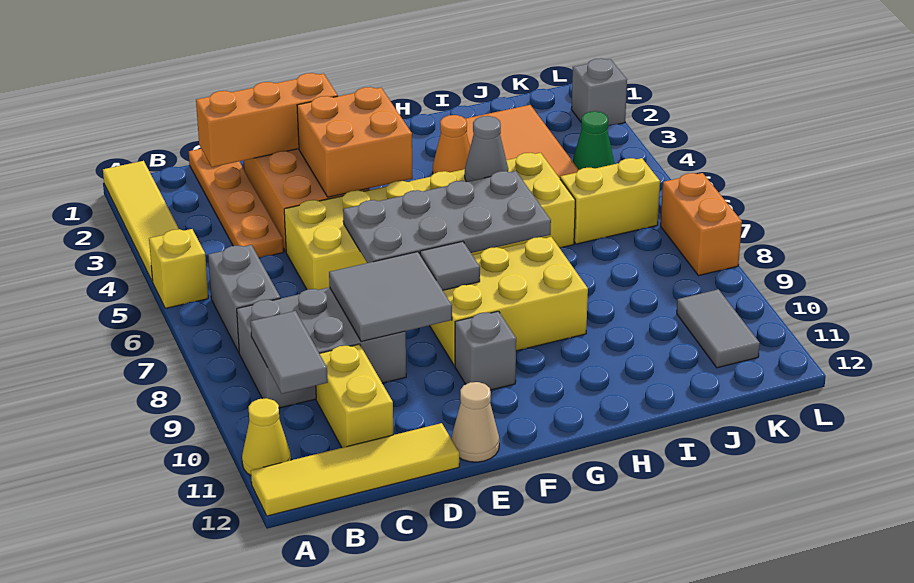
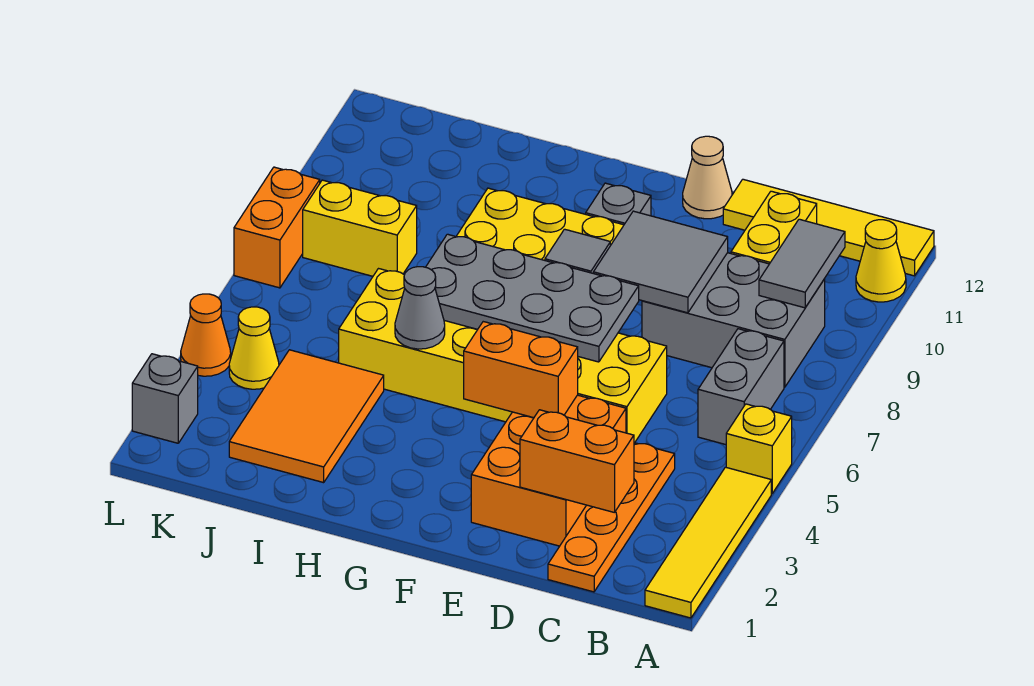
orange brick C2:E2 level 2 -> orange brick C2:D2 level 2
orange brick E3:F4 level 2 -> orange brick E4:F4 level 2
orange cone H3 level 1 -> orange cone L4 level 1
yellow brick J6:K6 level 1 -> yellow brick J8:K8 level 1
green cone K4 level 1 -> yellow cone K4 level 1
grey tile K10:K11 level 1 -> none

